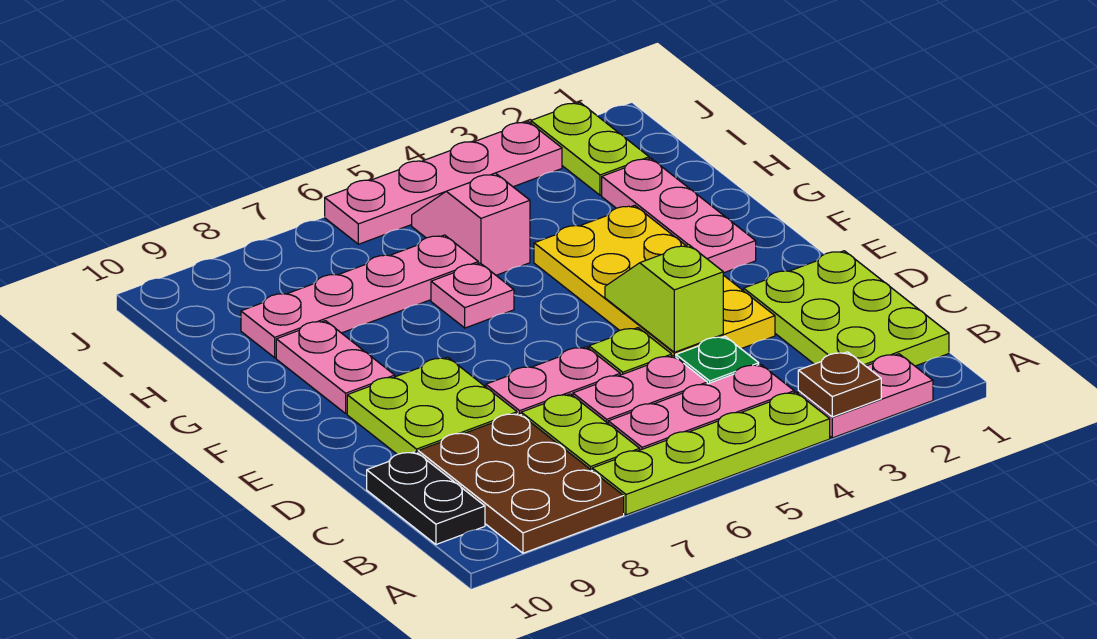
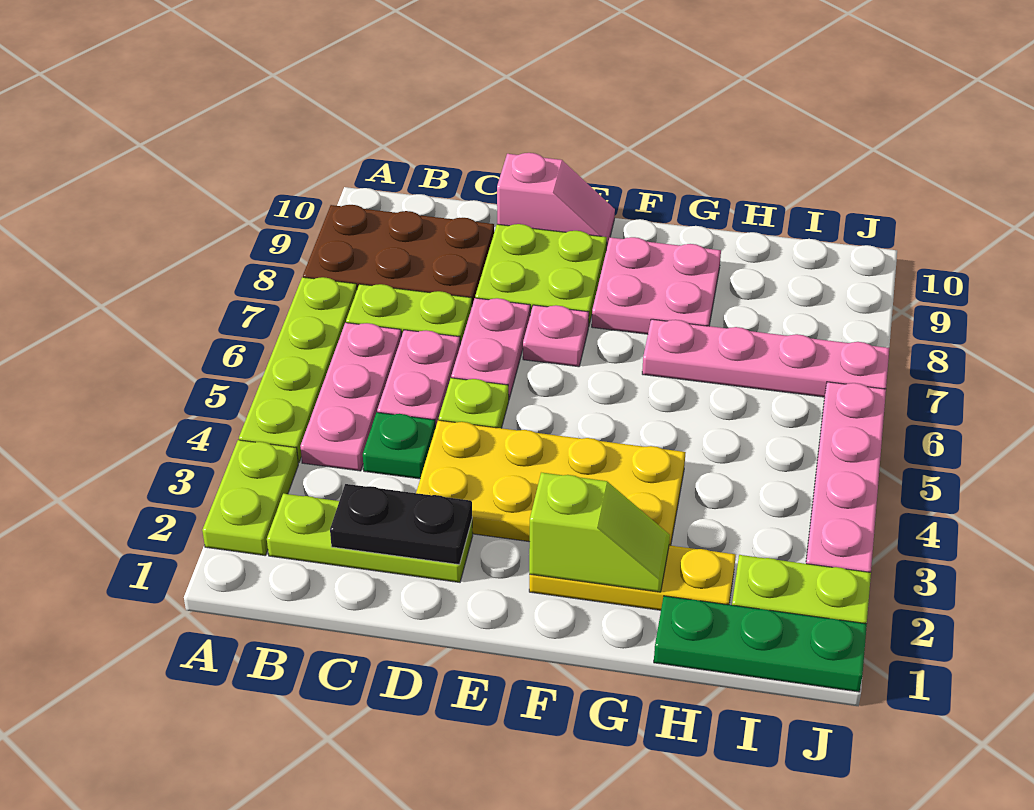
pink plate A2:A3 level 1 -> lime plate A2:A3 level 1
brown plate A3 level 2 -> none
lime plate B1:D2 level 1 -> lime plate B2:D2 level 1
black plate B10:C10 level 1 -> black plate C2:D2 level 2
lime slope D4:E4 level 2 top D -> lime slope F2:G2 level 2 top F
pink plate F2:H2 level 1 -> yellow plate F2:H2 level 1
pink plate F9:G9 level 1 -> pink plate F8:G9 level 1
pink plate G6 level 1 -> pink plate E7 level 1
none -> green plate H1:J1 level 1
pink slope H5:I5 level 1 top H -> pink slope D10:E10 level 1 top D
pink plate H6:H9 level 1 -> pink plate G7:J7 level 1

